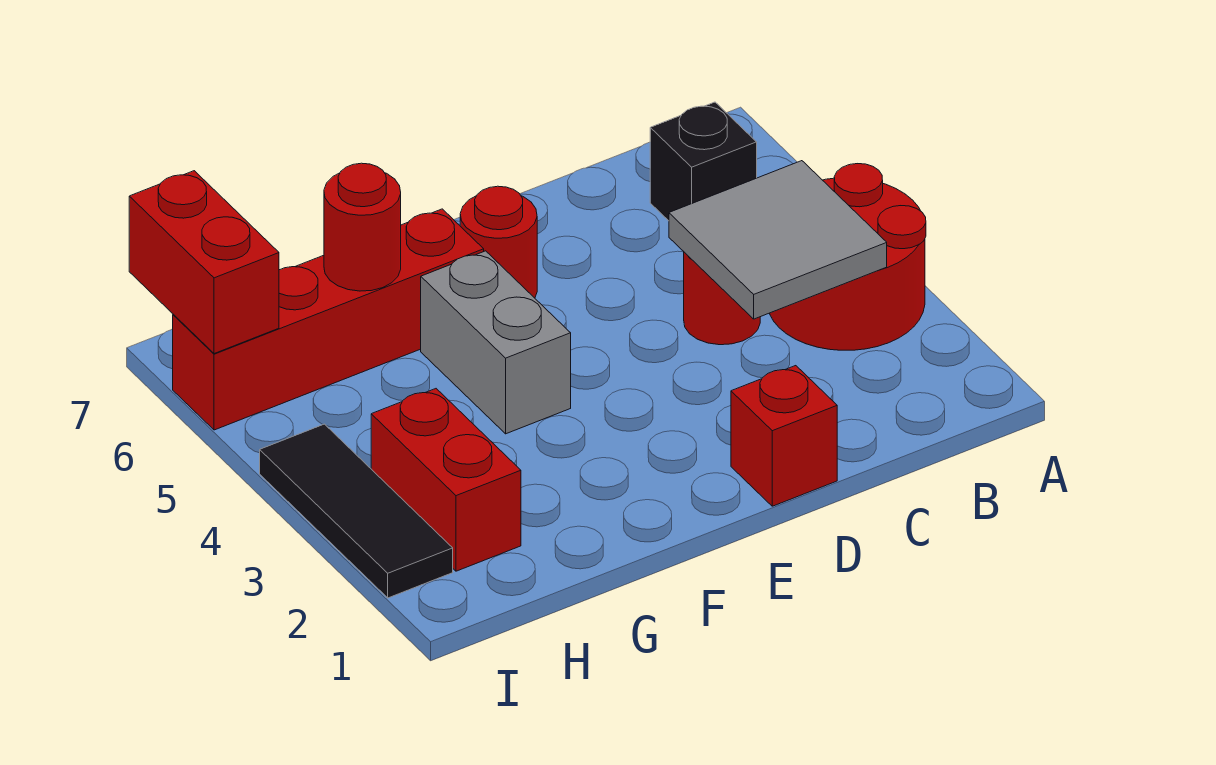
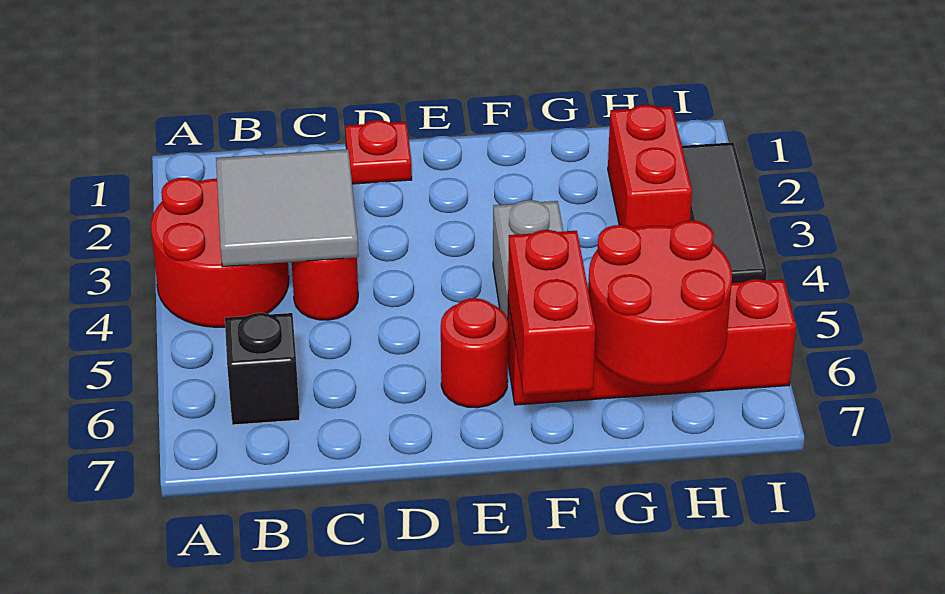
red brick D1 level 1 -> red plate D1 level 1
red round brick G6 level 2 -> red round brick G6:H7 level 2
red brick I6:I7 level 2 -> red brick F6:F7 level 2

